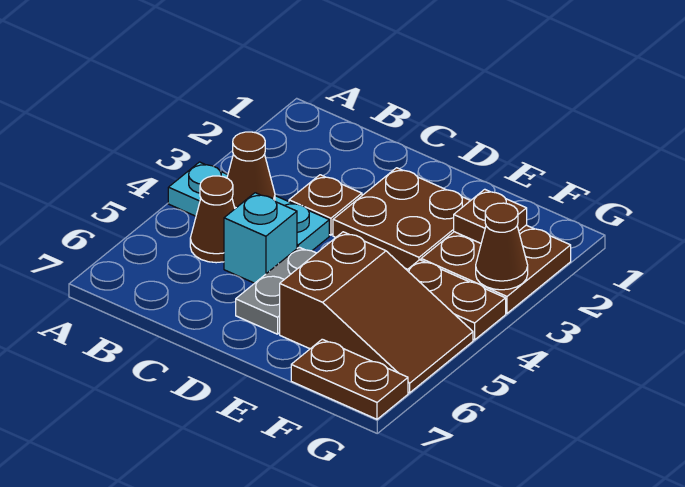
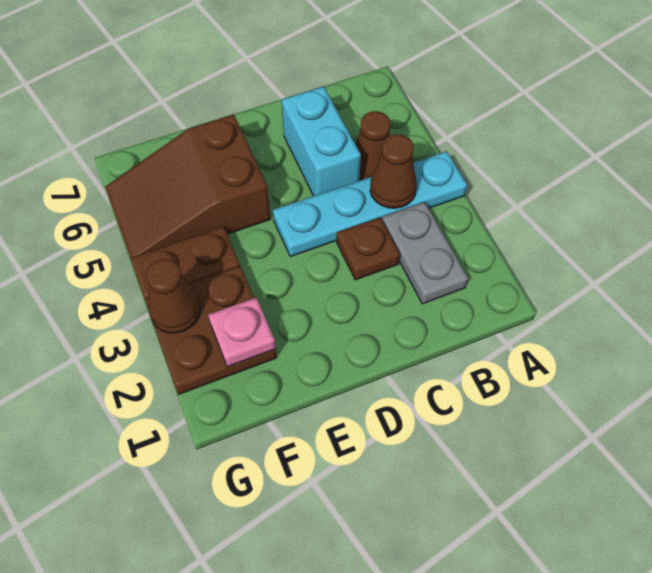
cyan plate A4:C4 level 1 -> cyan plate A4:D4 level 1
cyan brick C5 level 1 -> cyan brick C5:C6 level 1
brown plate D2:E3 level 1 -> none
grey plate D5:D6 level 1 -> grey plate B2:B3 level 1
brown plate F2 level 2 -> pink plate F2 level 2
brown plate F7:G7 level 1 -> none

